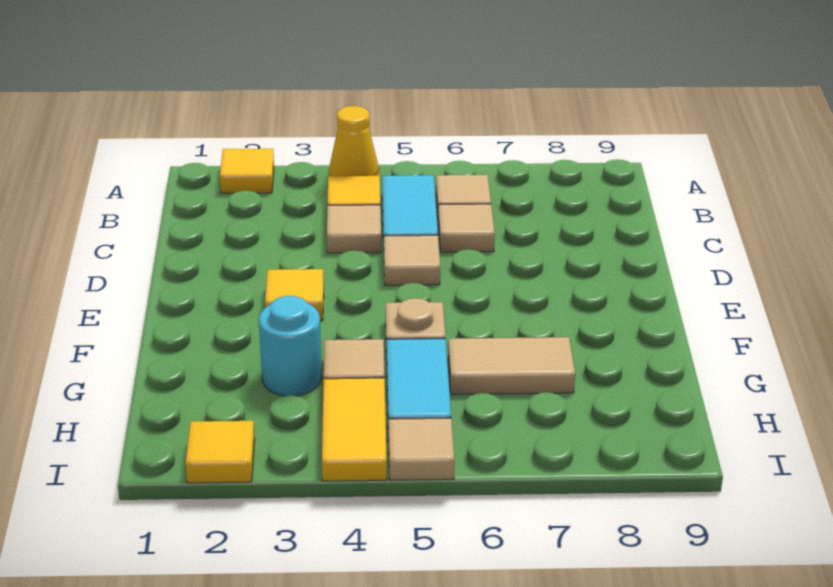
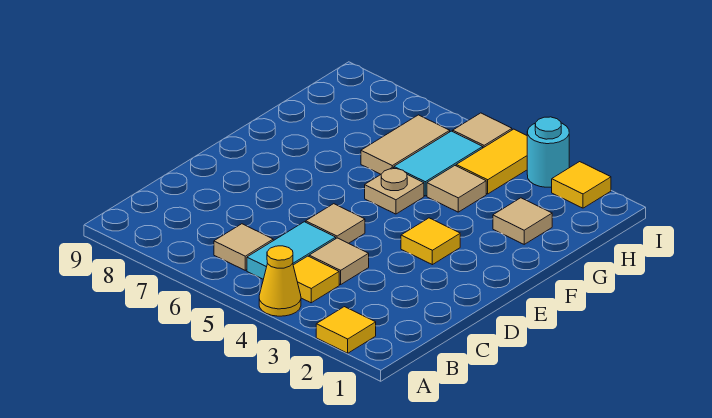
tan tile C6 level 1 -> tan tile G2 level 1
cyan round brick G3 level 1 -> cyan round brick I3 level 1
tan tile G6:G7 level 1 -> tan tile G6:H6 level 1

